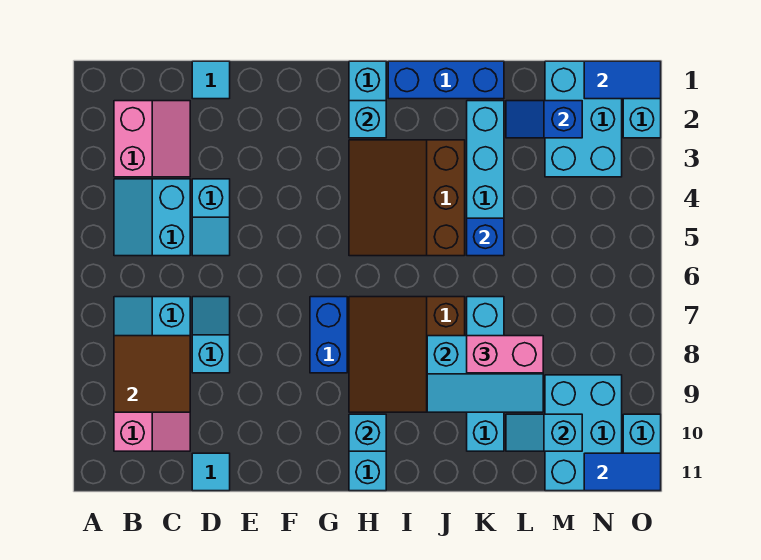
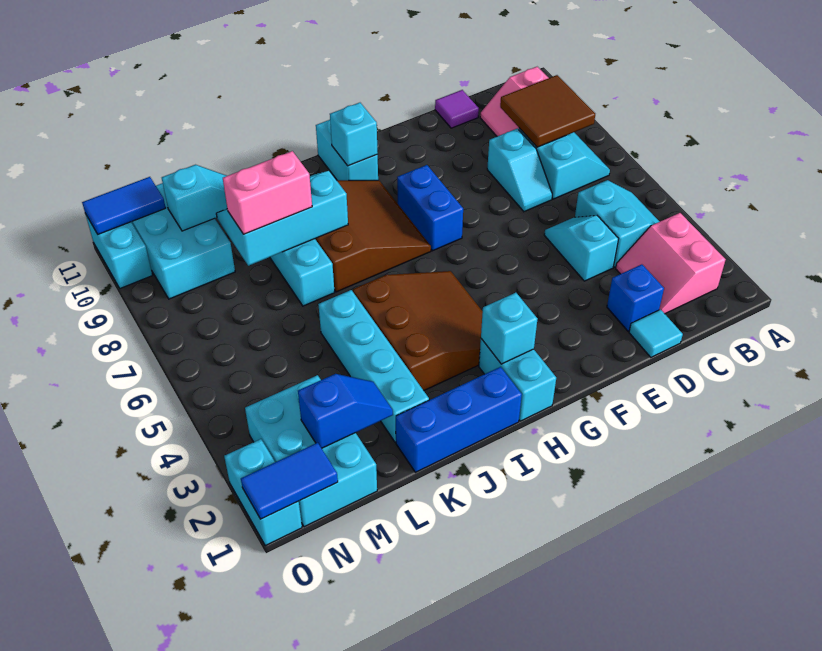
cyan tile D11 level 1 -> purple tile D11 level 1
blue brick K5 level 2 -> blue brick D2 level 1

